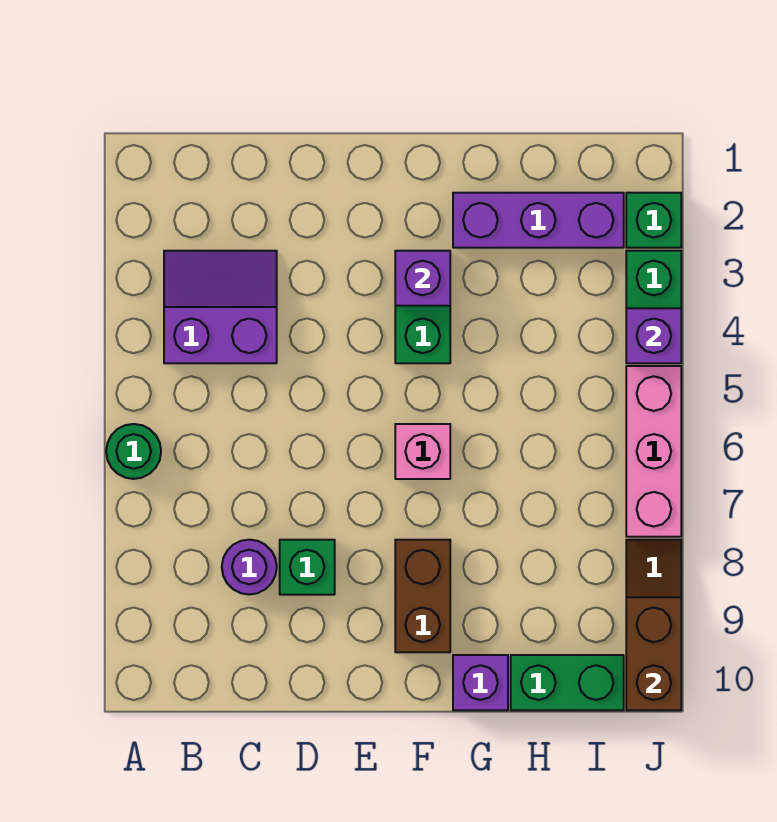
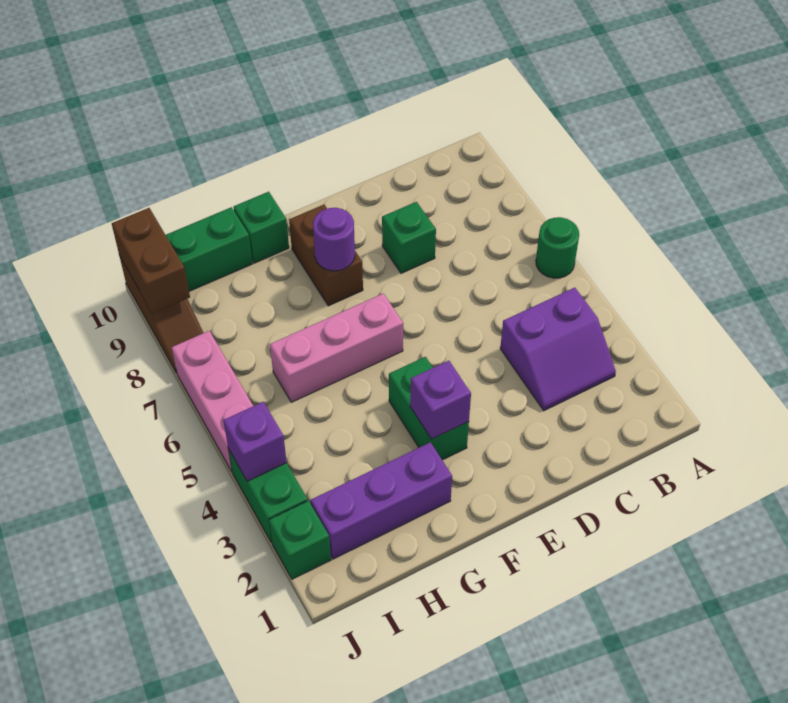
purple round brick C8 level 1 -> purple round brick F8 level 2
pink brick F6 level 1 -> pink brick F6:H6 level 1
purple brick G10 level 1 -> green brick G10 level 1

